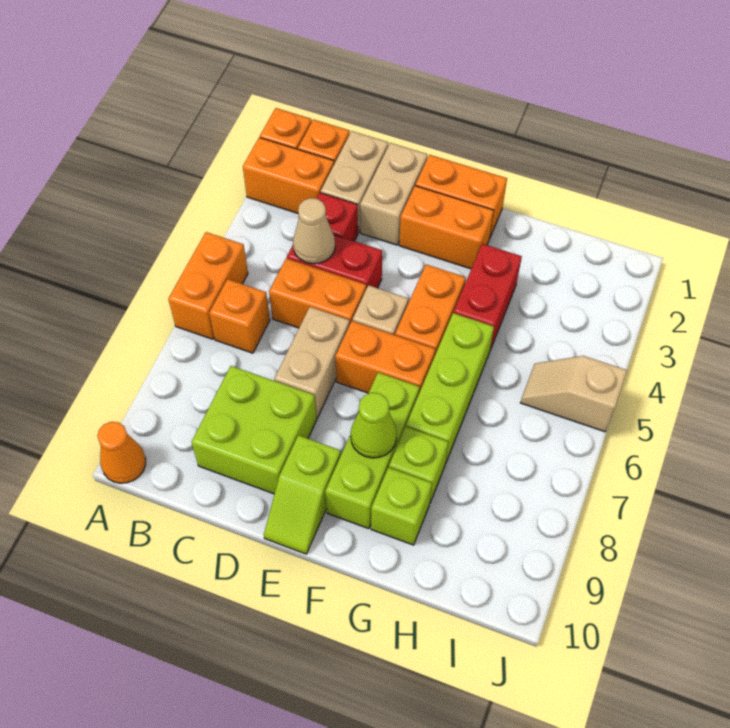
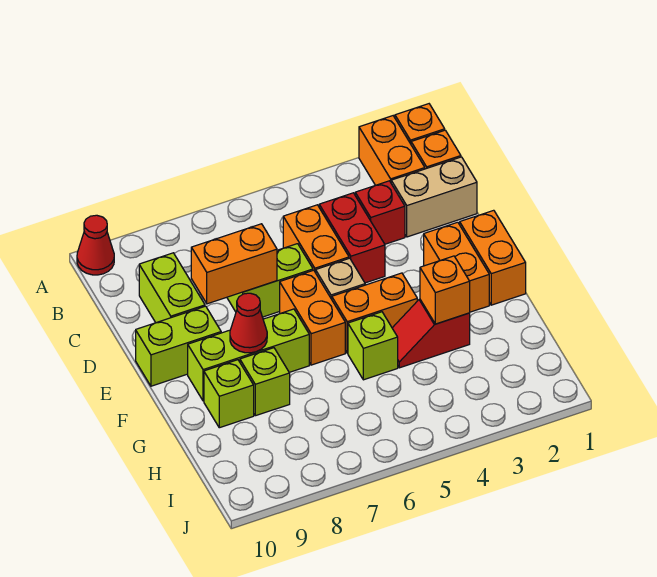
orange brick A5:A6 level 1 -> orange brick D7:D8 level 2
orange cone A10 level 1 -> red cone A10 level 1
orange brick B6 level 1 -> orange brick G3 level 2
tan cone C4 level 2 -> none
lime brick C8:D9 level 1 -> lime brick C9:D9 level 1
tan brick D1:D2 level 1 -> none
tan brick D6:D7 level 1 -> lime brick D6:D7 level 1
lime slope E9:E10 level 1 top 9 -> lime brick E9:E10 level 1
lime cone F8 level 2 -> red cone F8 level 2
red brick G3:G4 level 1 -> red slope G3:G4 level 1 top 3
lime brick G5:G7 level 1 -> lime brick G5 level 1
tan slope I5:J5 level 1 top J -> none

